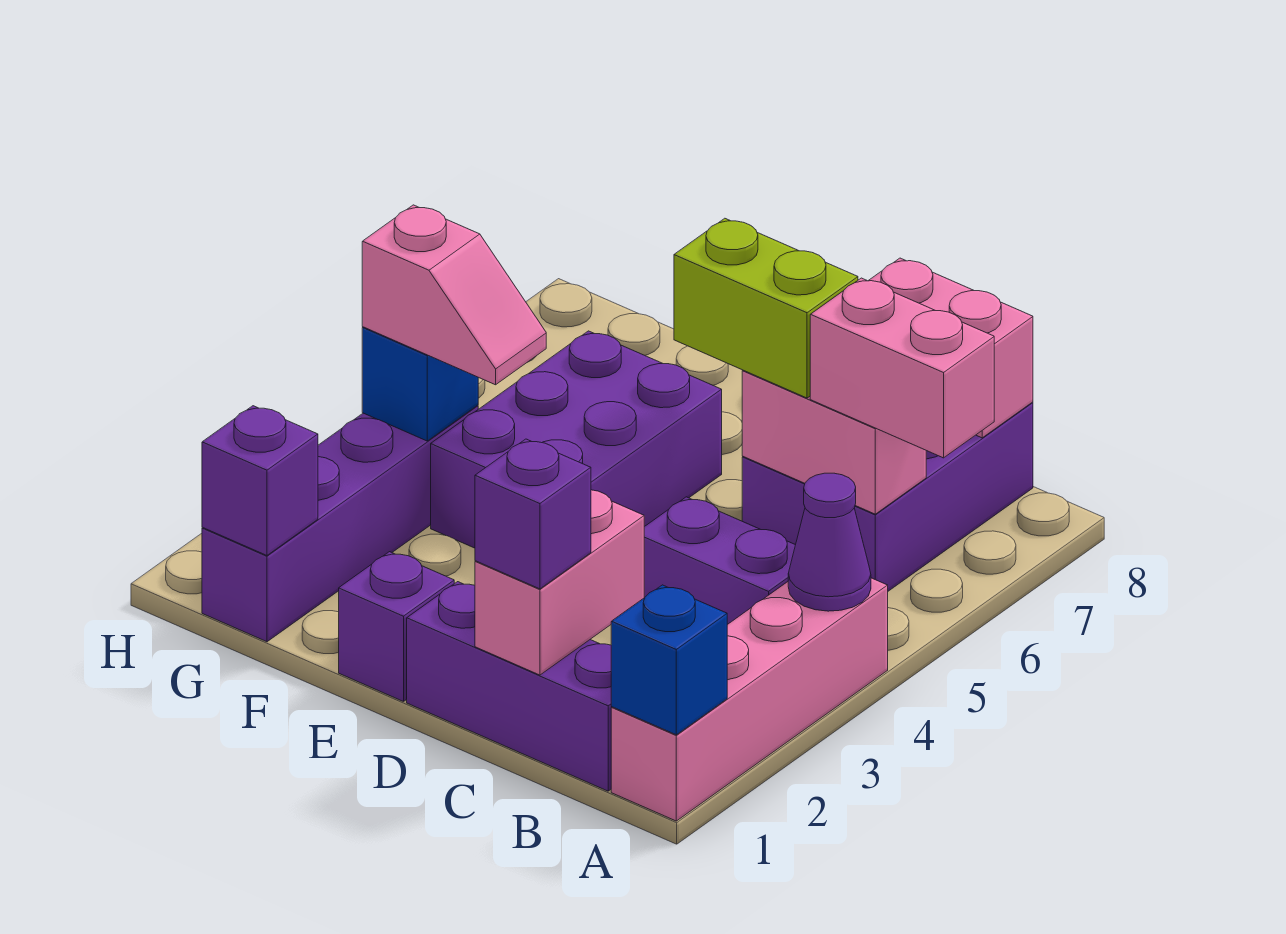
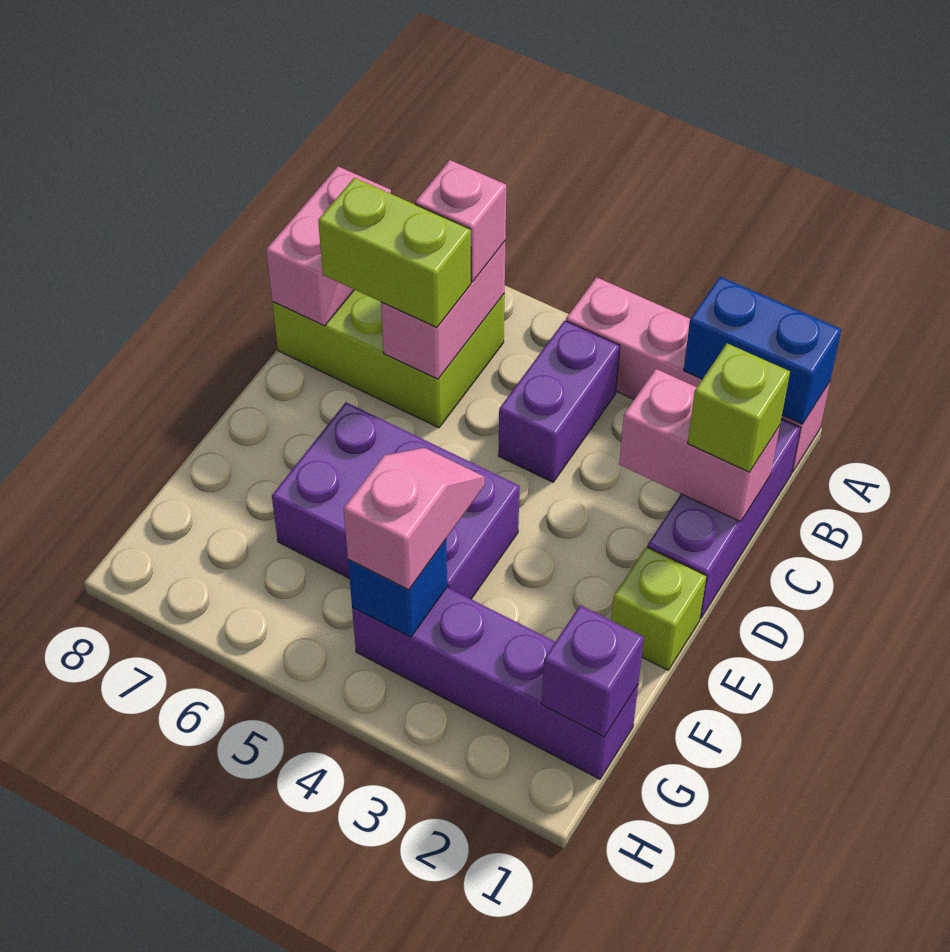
blue brick A1 level 2 -> blue brick A1:A2 level 2
purple cone A4 level 2 -> none
pink brick A6:B6 level 3 -> pink brick B6 level 3
purple brick B6:C8 level 1 -> lime brick B6:C8 level 1
purple brick C1 level 3 -> lime brick C1 level 3
lime brick C6:D6 level 3 -> lime brick C6:C7 level 3
purple brick E1 level 1 -> lime brick E1 level 1

